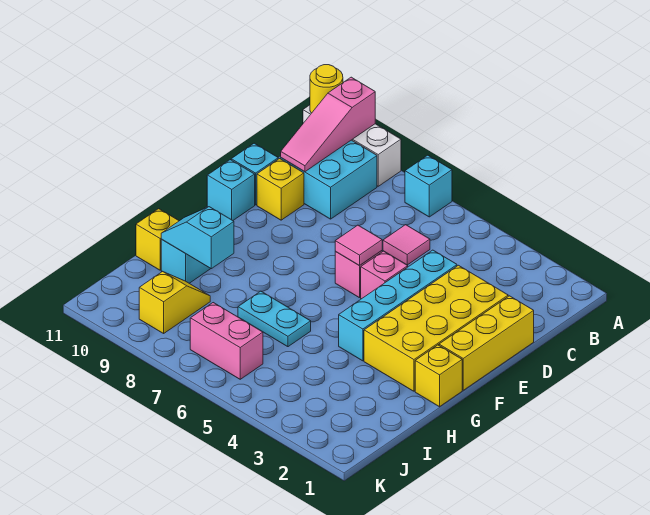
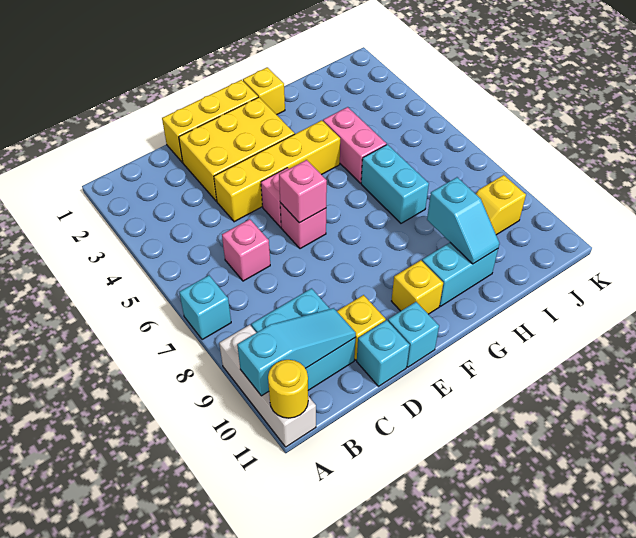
pink slope A10:C10 level 2 top A -> cyan slope A10:C10 level 2 top A
pink tile C6 level 1 -> pink brick C6 level 1
yellow brick D2:G3 level 1 -> yellow brick D2:F3 level 1
cyan brick D4:G4 level 1 -> yellow brick D4:G4 level 1
pink tile E6 level 2 -> pink brick E6 level 2
cyan plate H6:H7 level 1 -> cyan brick H6:H7 level 1
yellow brick H11 level 1 -> yellow brick F10 level 1
pink brick J6:J7 level 1 -> pink brick H4:H5 level 1

